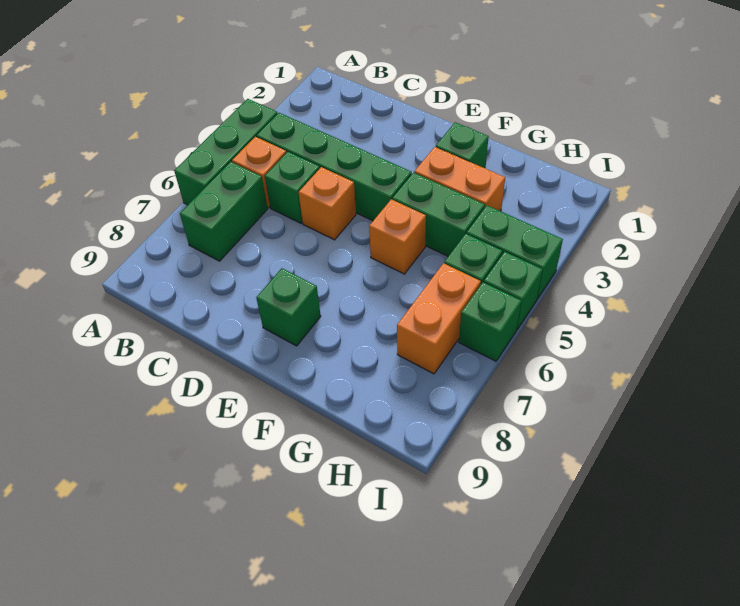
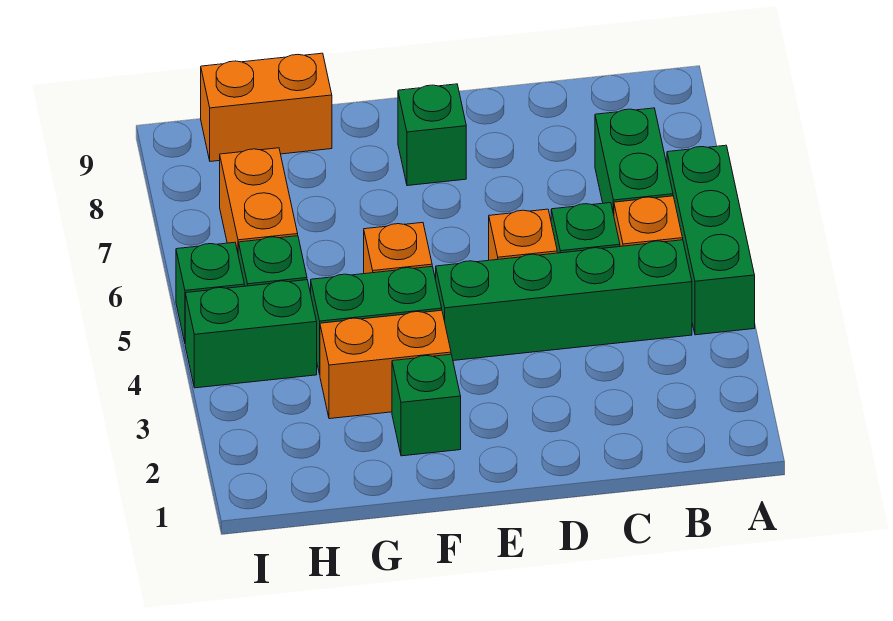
none -> orange brick G9:H9 level 1
green brick I6 level 1 -> none

